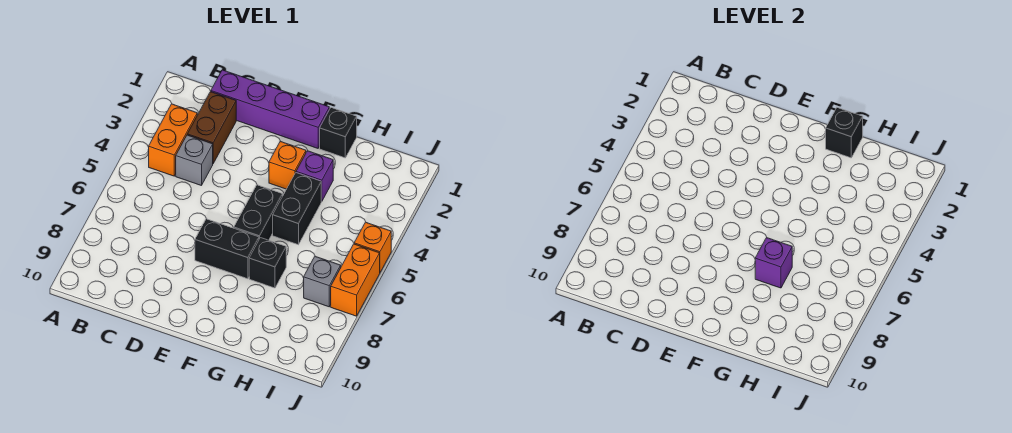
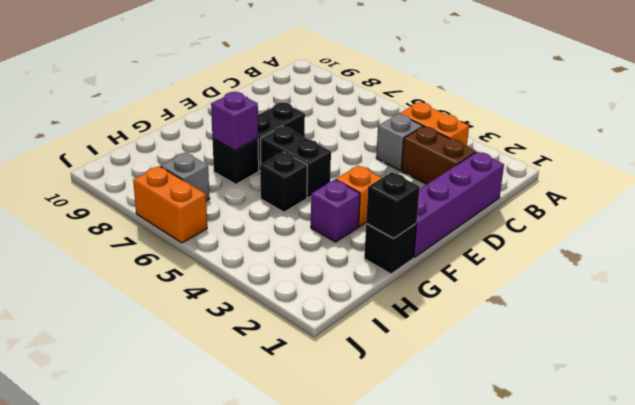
black brick G4:G5 level 1 -> black brick G5 level 1
orange brick J5 level 1 -> none

